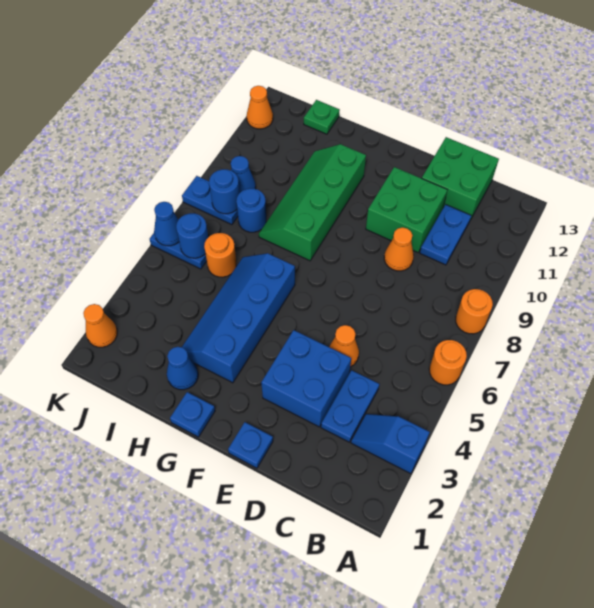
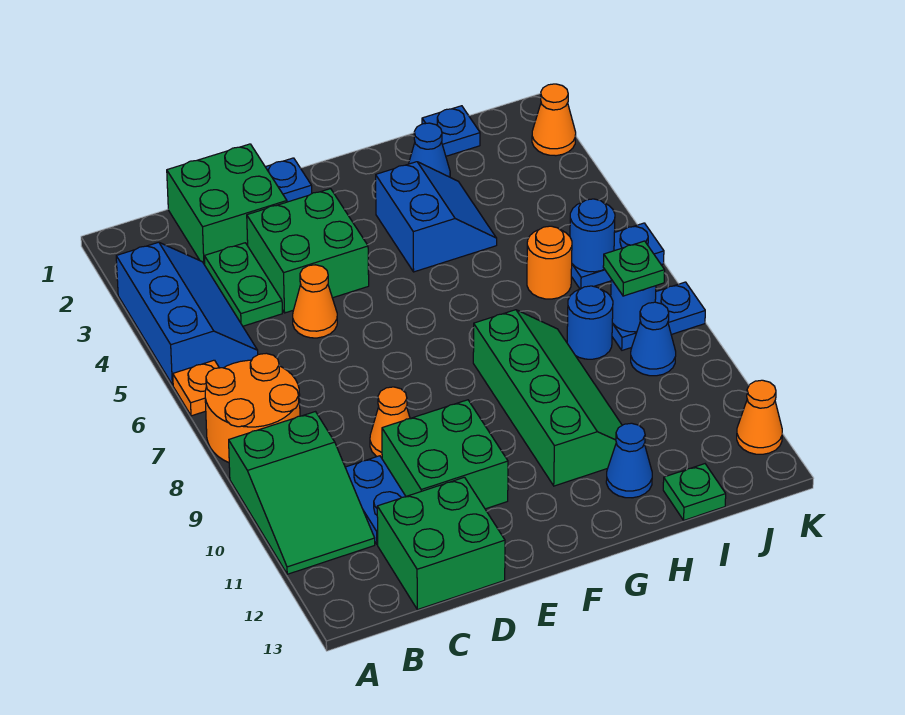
blue slope A3:B3 level 1 top A -> blue slope A3:B5 level 1 top A
orange round brick A6 level 1 -> orange plate A6 level 1
orange round brick A8 level 1 -> orange round brick A7:B8 level 1
none -> green slope A9:B11 level 1 top 9
none -> green brick C1:D2 level 1
blue plate C3:C4 level 1 -> green plate C3:C4 level 1
blue brick D3:E4 level 1 -> green brick D3:E4 level 1
blue plate G1 level 1 -> blue plate I1 level 1
blue slope G3:H6 level 1 top G -> blue slope G3:H4 level 1 top G
none -> green plate J8 level 3
blue cone K6 level 2 -> blue cone H12 level 1

